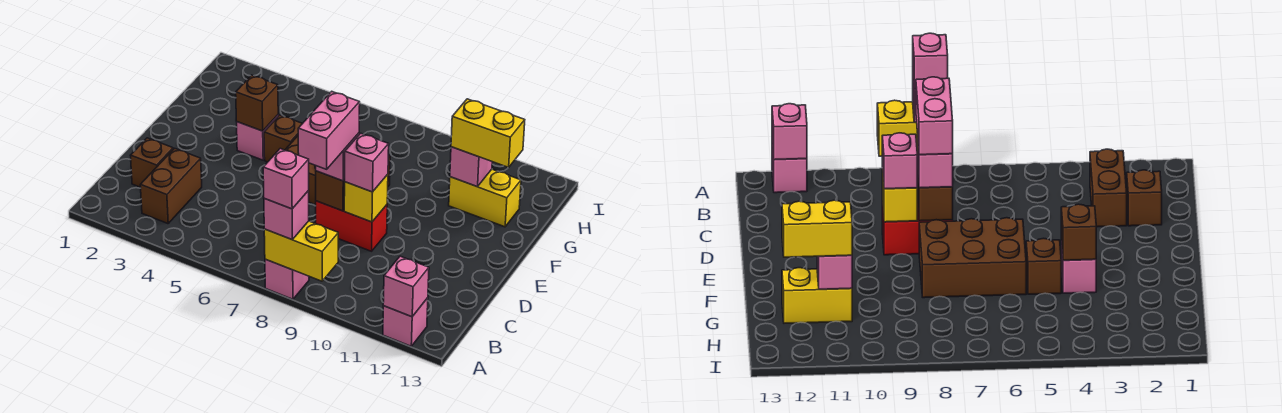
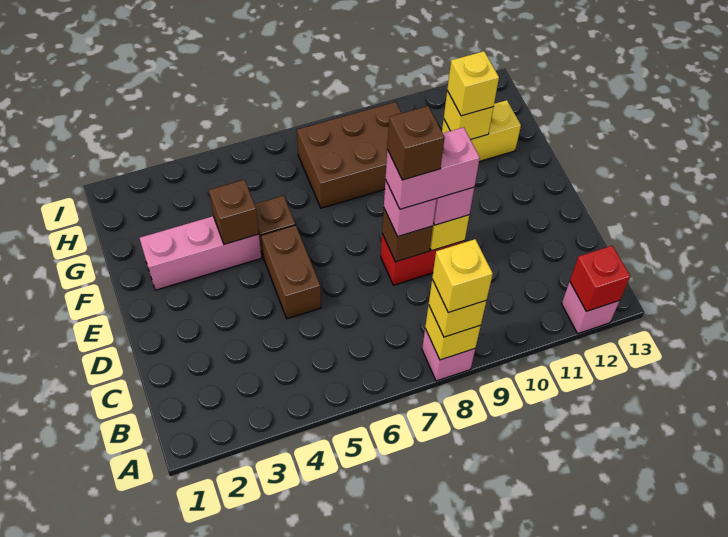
yellow brick A8:A9 level 2 -> yellow brick A8 level 2
pink brick A8 level 3 -> yellow brick A8 level 3
pink brick A8 level 4 -> yellow brick A8 level 4
pink brick A12 level 2 -> red brick A12 level 2
brown brick B3:C3 level 1 -> brown brick D5:E5 level 1
brown brick C2 level 1 -> brown brick D8 level 5
pink brick C8:D8 level 4 -> pink brick D8:D9 level 4
brown brick E6:F8 level 1 -> brown brick G7:H9 level 1
pink brick F4 level 1 -> pink brick F2:F4 level 1
pink brick G11 level 2 -> yellow brick G11 level 2
yellow brick G11:G12 level 3 -> yellow brick G11 level 3

